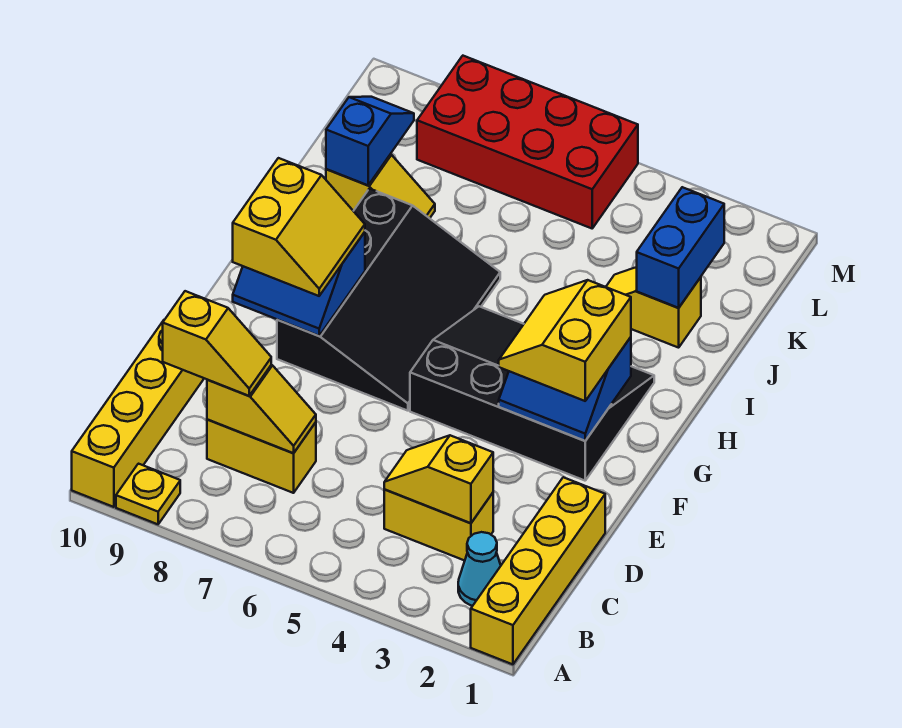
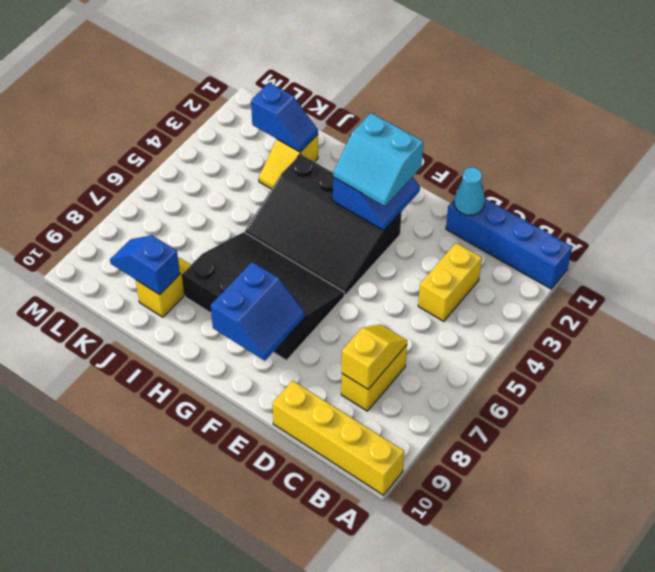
yellow brick A1:D1 level 1 -> blue brick A1:D1 level 1
yellow plate A9 level 1 -> none
cyan cone B2 level 1 -> cyan cone D1 level 2
yellow slope C3:C4 level 2 top 3 -> none
yellow slope C8:C9 level 3 top 9 -> none
black slope F2:H5 level 1 top F -> black slope F3:I5 level 1 top 3
yellow slope F2:G3 level 3 top 2 -> cyan slope F2:G3 level 3 top 2
yellow slope F8:G9 level 3 top 9 -> none
blue brick J2:K2 level 2 -> blue slope J2:K2 level 2 top K
red brick L5:M8 level 1 -> none

